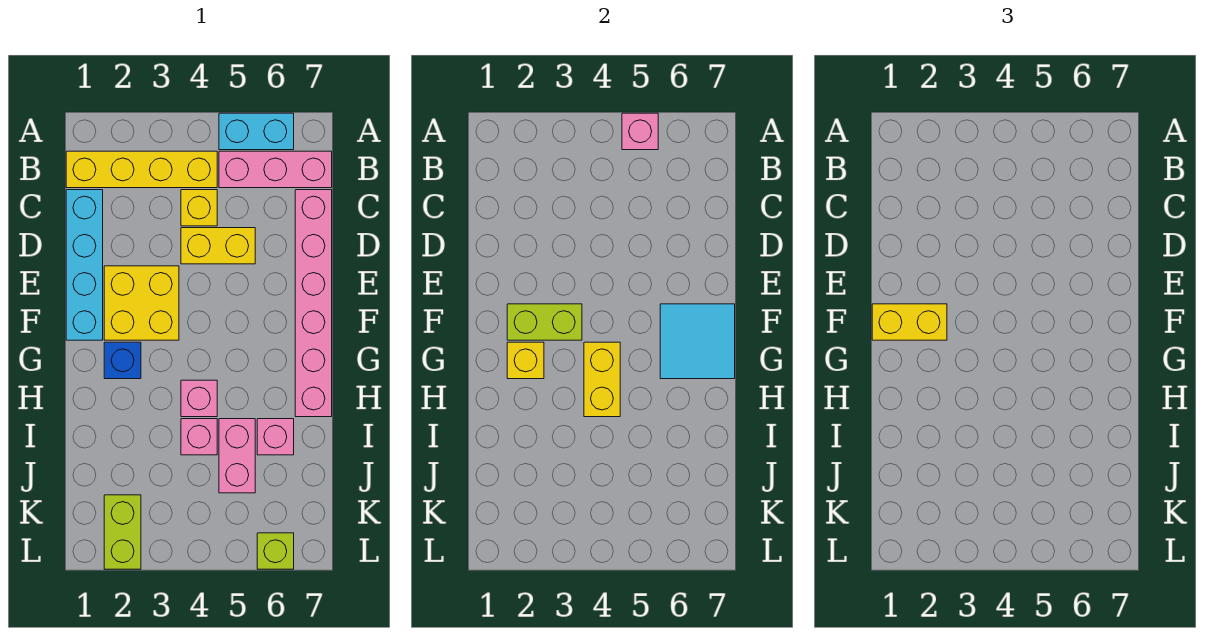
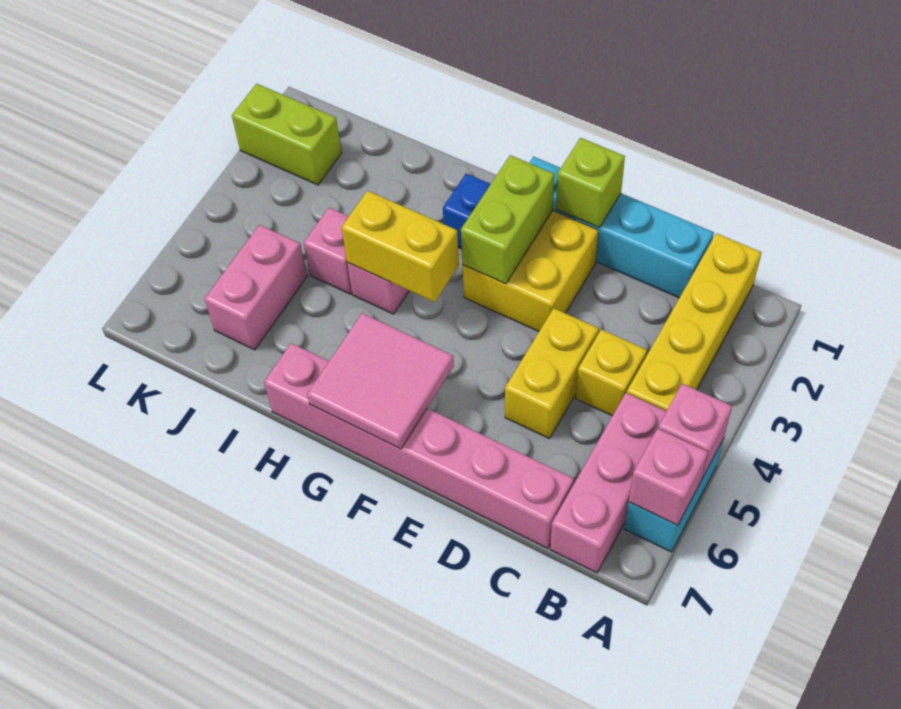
yellow brick F1:F2 level 3 -> none
cyan tile F6:G7 level 2 -> pink tile F6:G7 level 2
yellow brick G2 level 2 -> none
pink brick I5:J5 level 1 -> pink brick J5:J6 level 1
pink brick I6 level 1 -> pink brick A6 level 2
lime brick L6 level 1 -> lime brick E1 level 2

